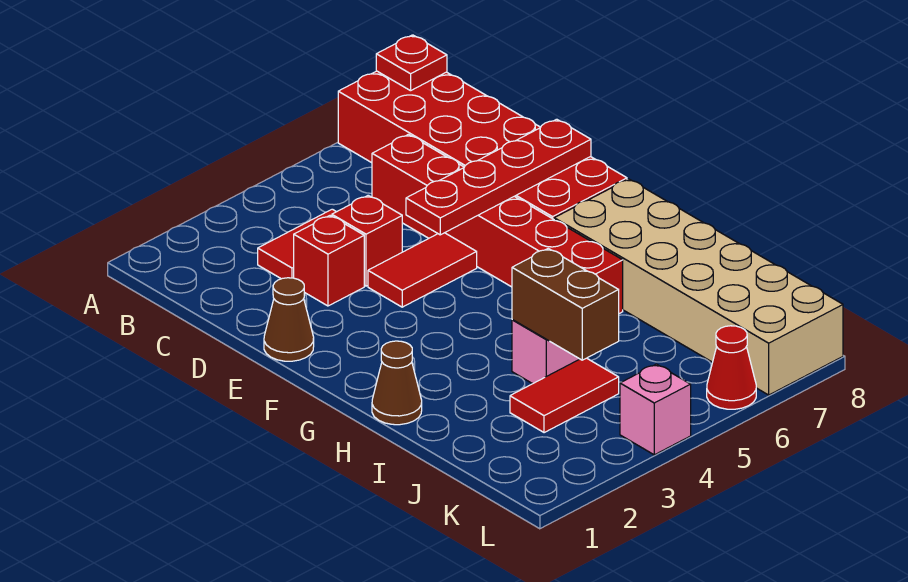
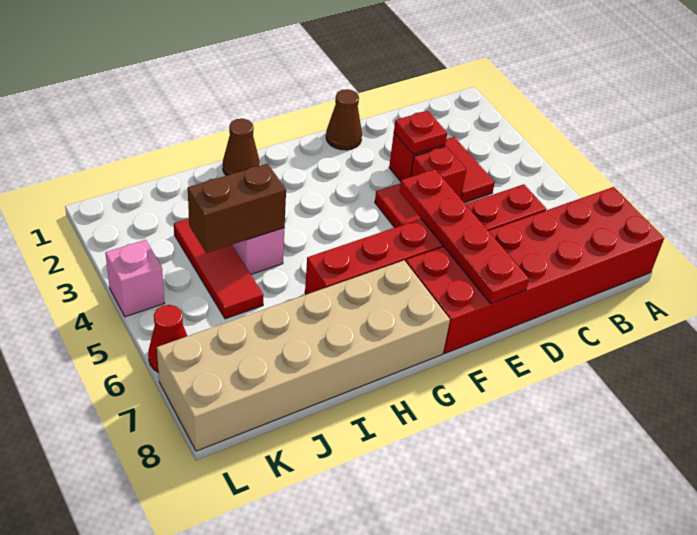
red plate A8 level 2 -> red plate D3 level 2
red tile J3:J4 level 1 -> red tile J3:J5 level 1

